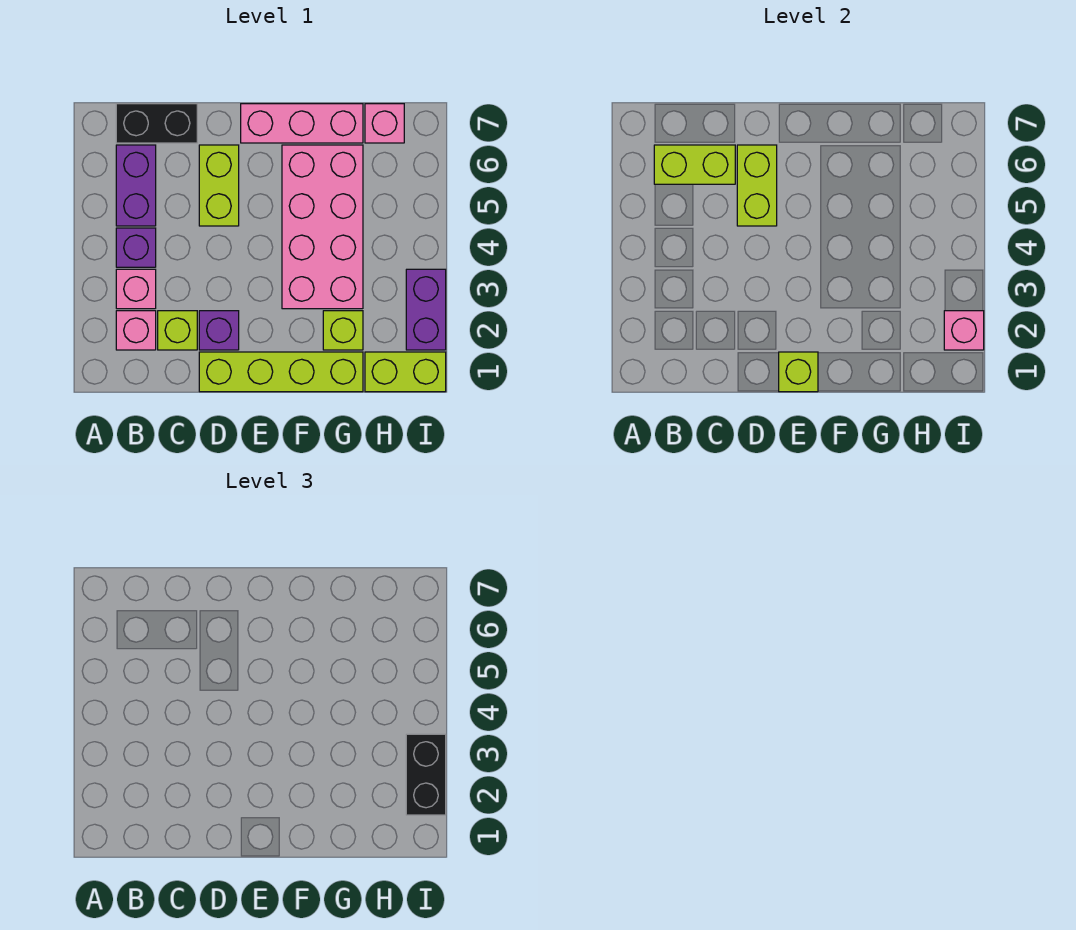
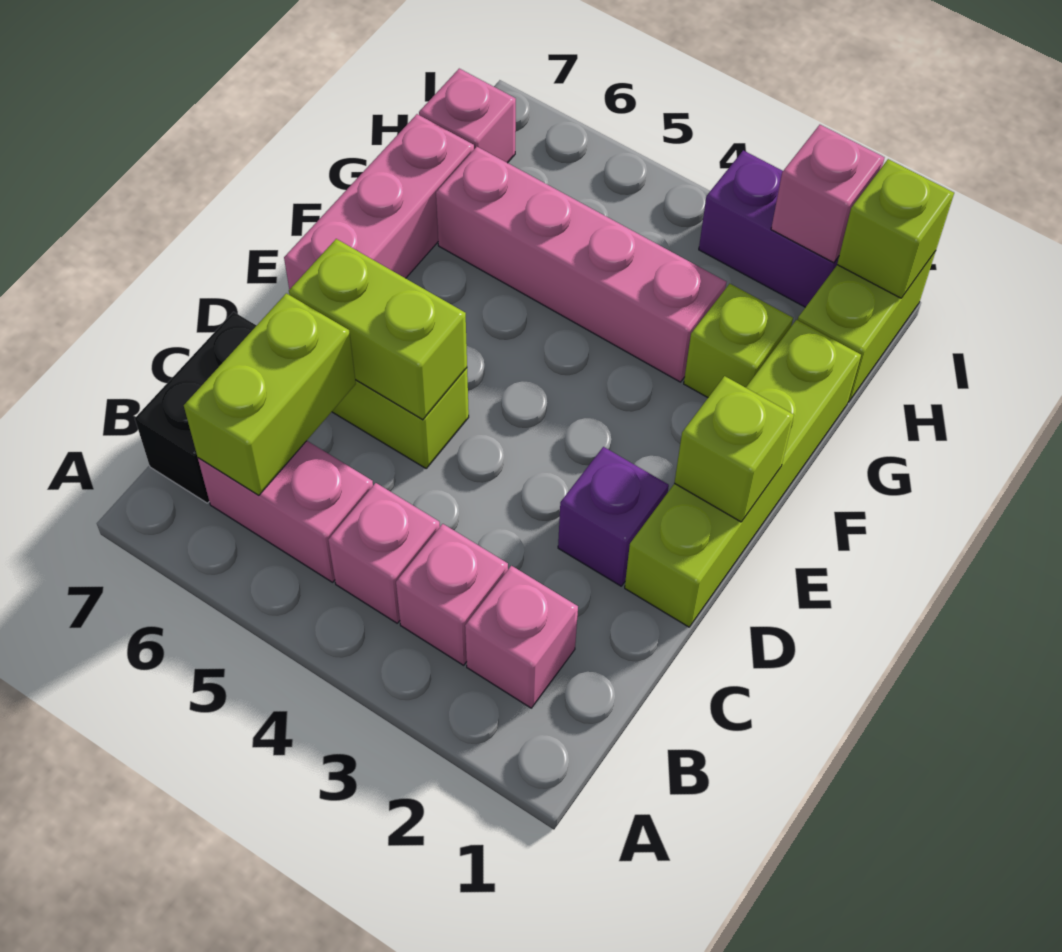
purple brick B4 level 1 -> pink brick B4 level 1
purple brick B5:B6 level 1 -> pink brick B5:B6 level 1
lime brick C2 level 1 -> lime brick I1 level 2
pink brick F3:G6 level 1 -> pink brick G3:G6 level 1
black brick I2:I3 level 3 -> none

